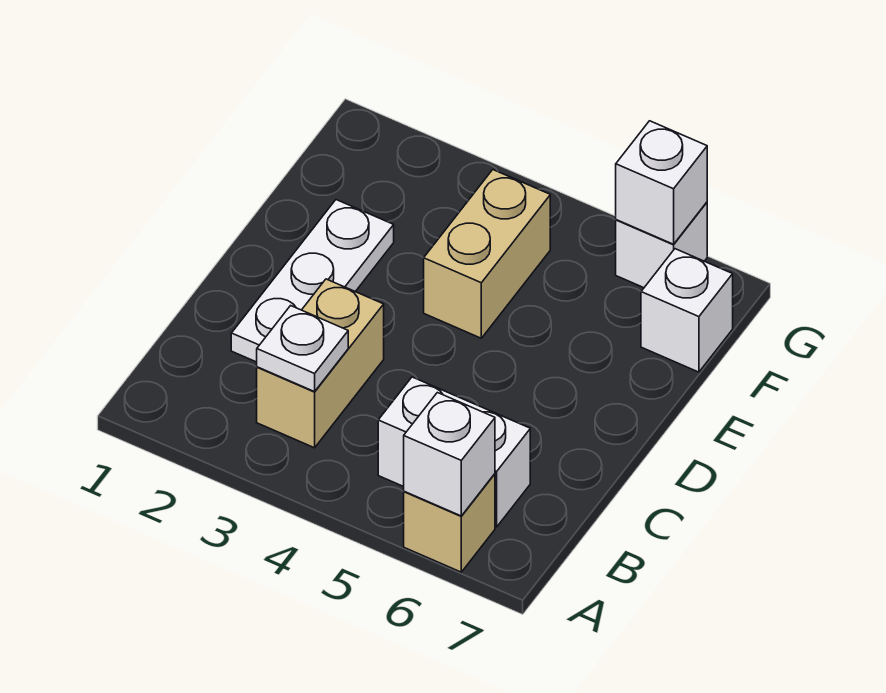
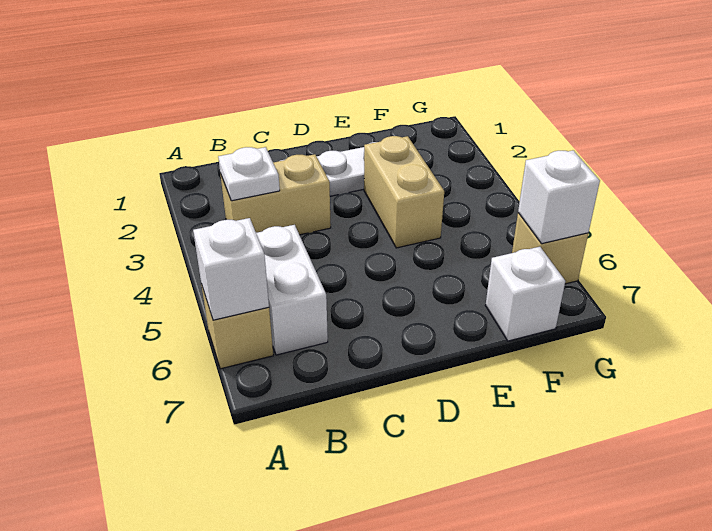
tan brick E4:F4 level 1 -> tan brick E3:E4 level 1
white brick G6 level 1 -> tan brick G6 level 1

